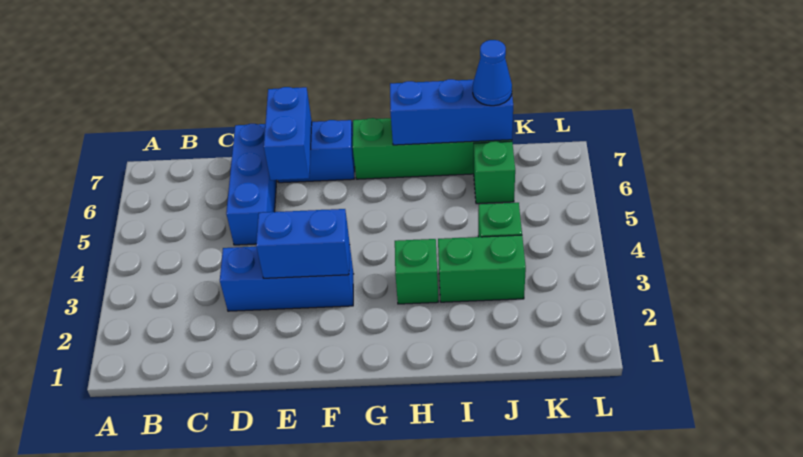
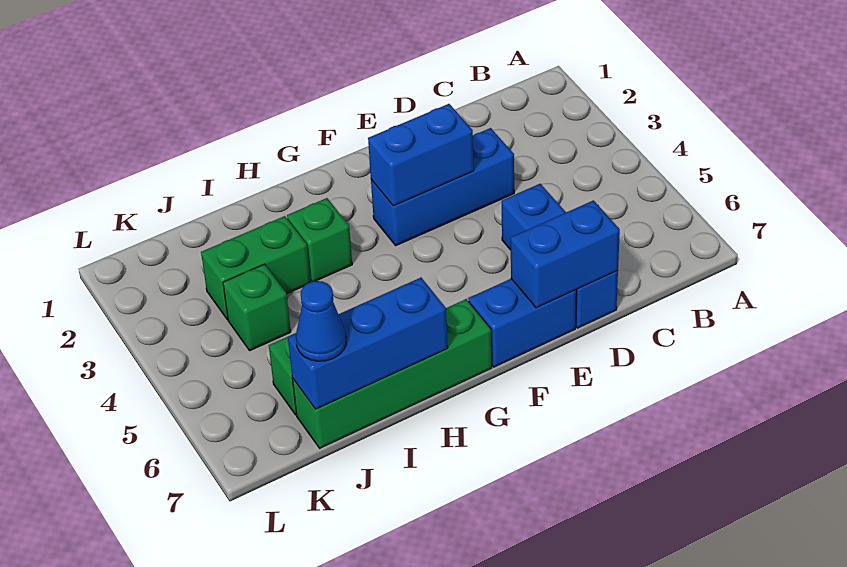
blue brick E6:E7 level 2 -> blue brick D7:E7 level 2

